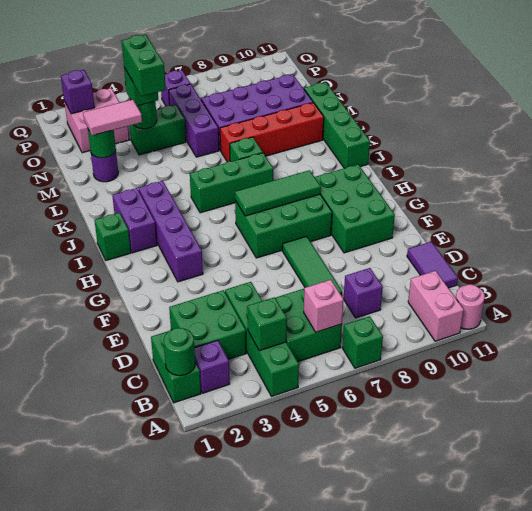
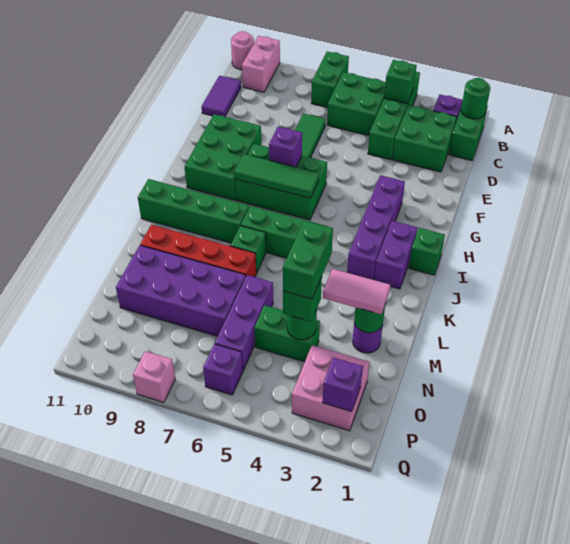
green brick A7 level 1 -> green brick A7:B7 level 1
pink brick B6 level 2 -> pink brick Q8 level 1
purple brick C8 level 1 -> purple brick G7 level 2
green brick J11:M11 level 1 -> green brick J8:J11 level 1

